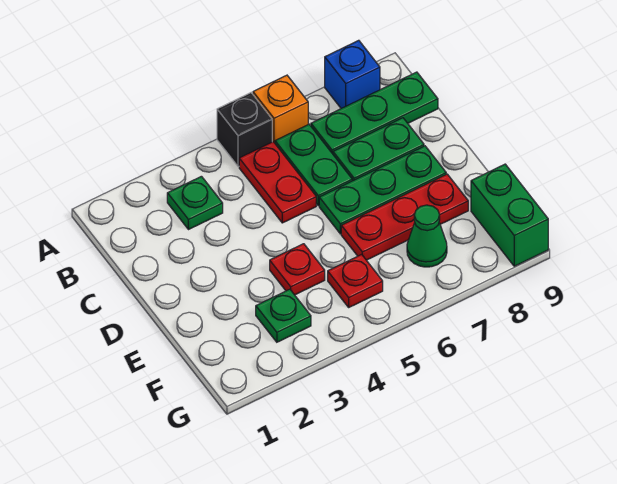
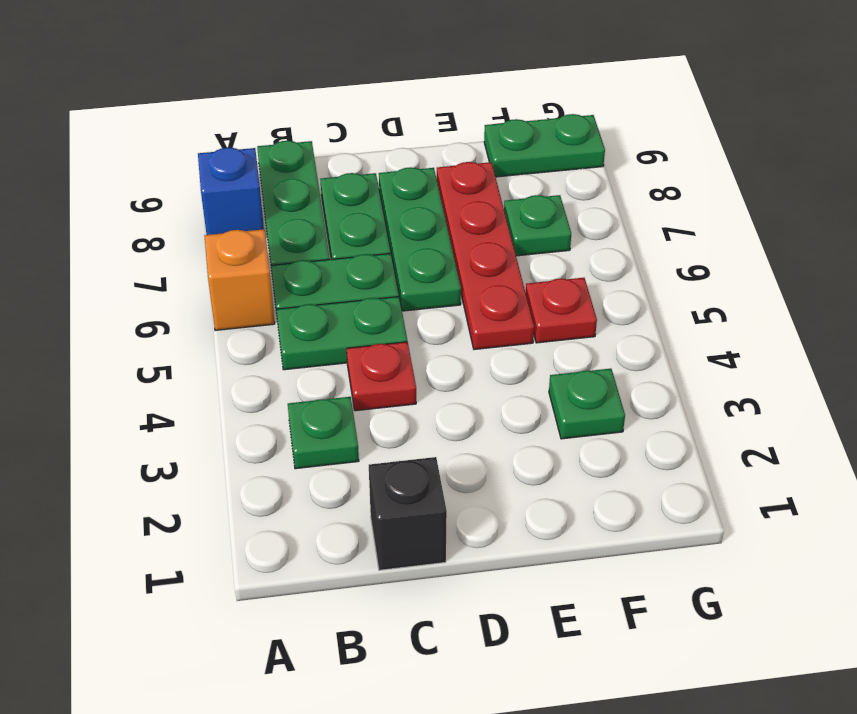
black brick A5 level 1 -> black brick C1 level 1
red plate B5:C5 level 1 -> green plate B5:C5 level 1
red plate E4 level 1 -> red plate C4 level 1
red plate E6:E8 level 1 -> red plate E5:E8 level 1
green cone F7 level 1 -> green plate F7 level 1
green brick F9:G9 level 1 -> green plate F9:G9 level 1

